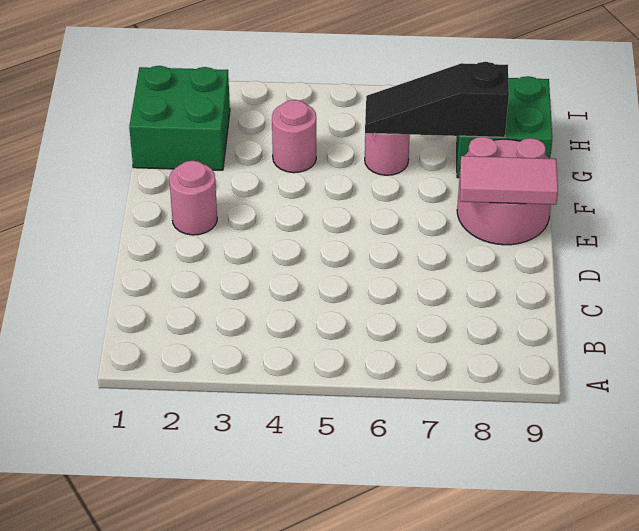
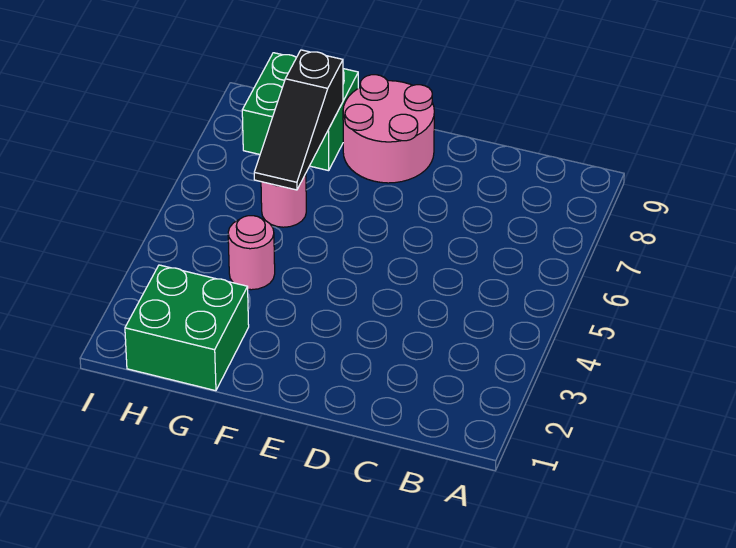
pink round brick E2 level 1 -> none
pink tile E8:E9 level 2 -> none

